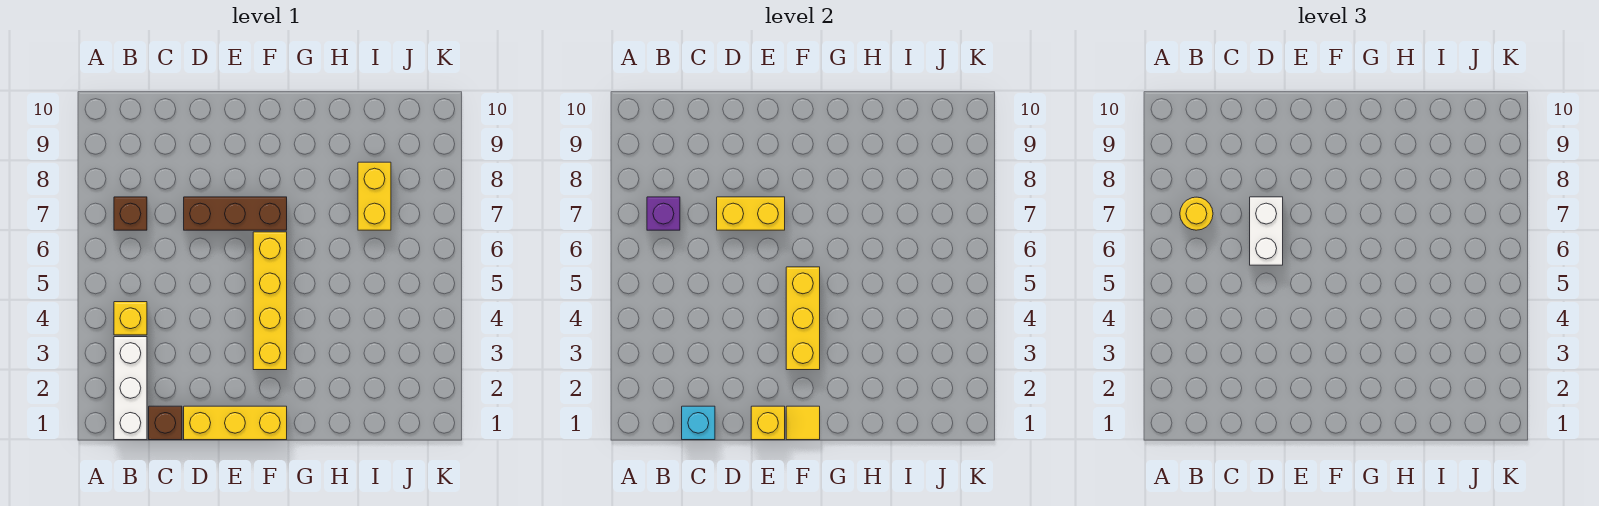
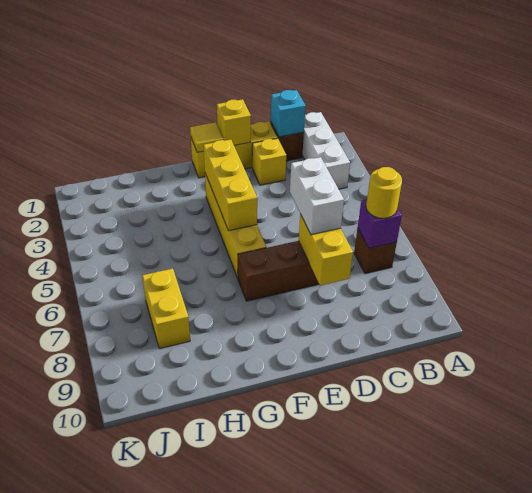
yellow brick B4 level 1 -> yellow brick D2 level 1
yellow brick D7:E7 level 2 -> yellow brick D7:D8 level 2

